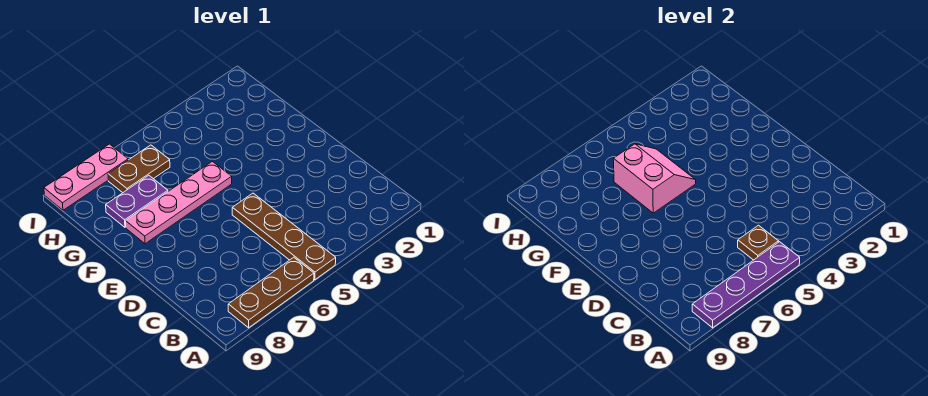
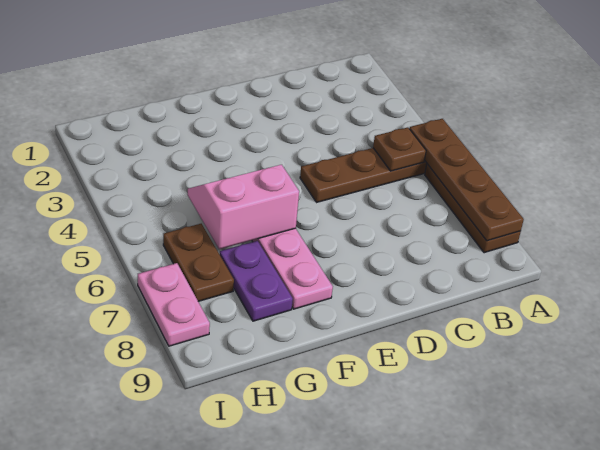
purple plate A5:A8 level 2 -> brown plate A5:A8 level 2
pink plate I7:I9 level 1 -> pink plate I7:I8 level 1

